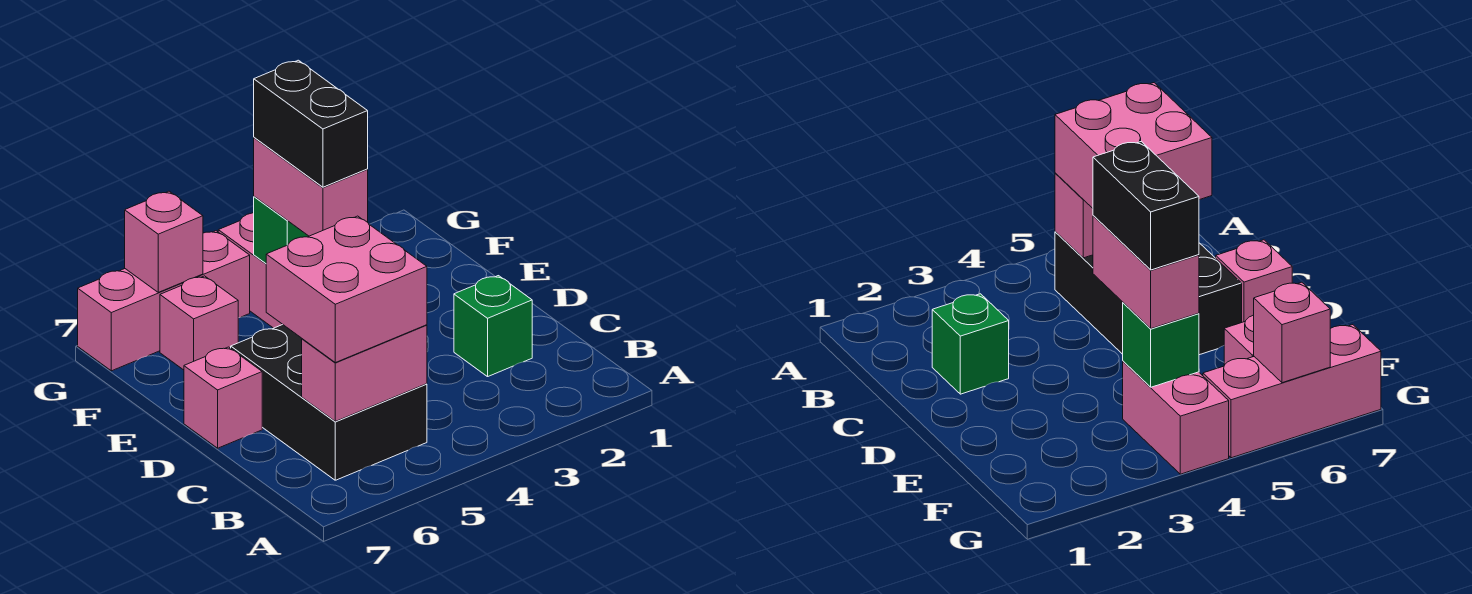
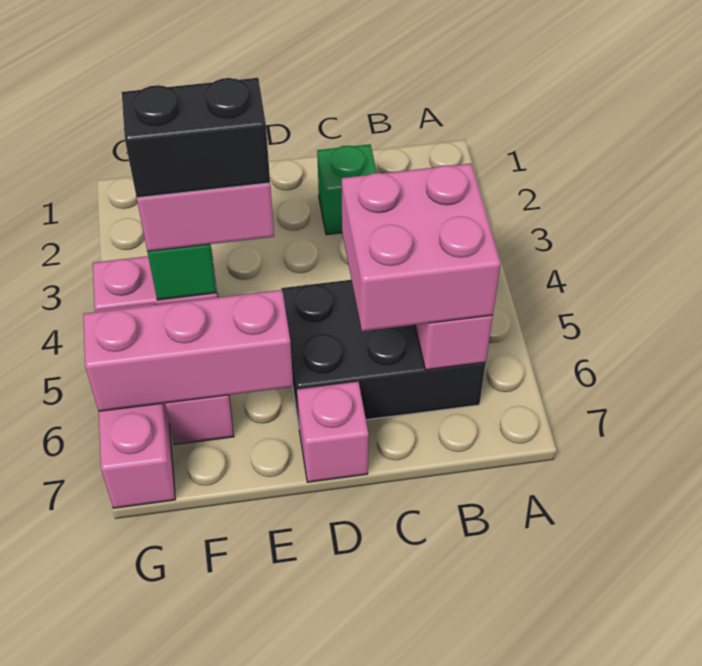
pink brick G6 level 2 -> pink brick E6:G6 level 2

